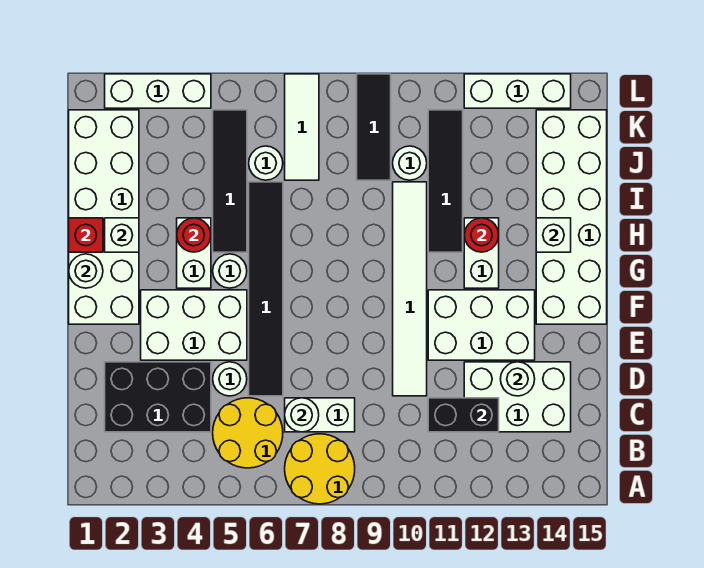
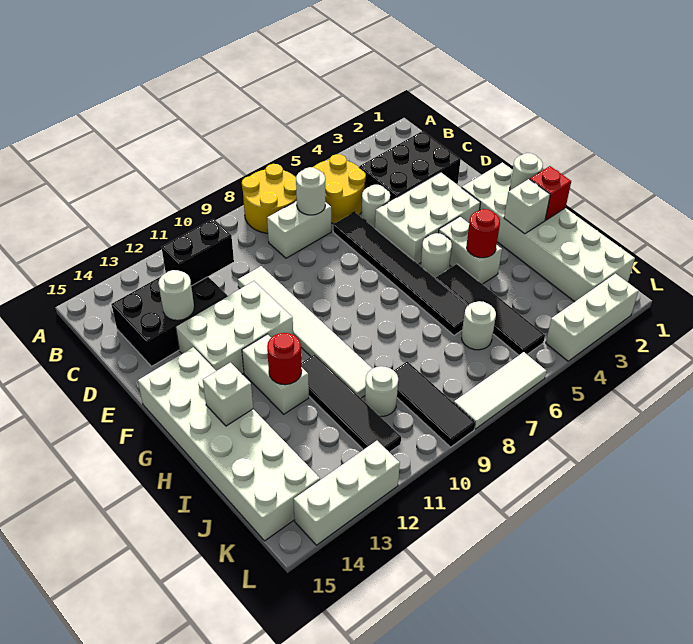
white brick C12:D14 level 1 -> black brick C12:D14 level 1
white tile J7:L7 level 1 -> white tile L6:L8 level 1

